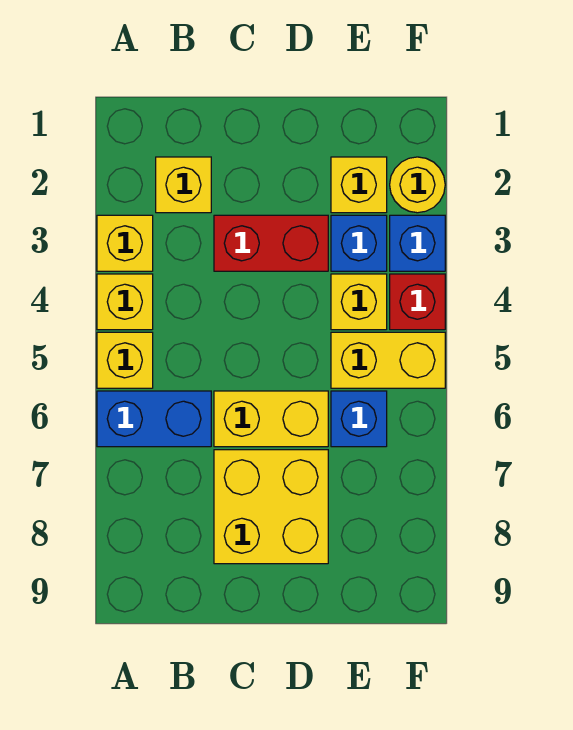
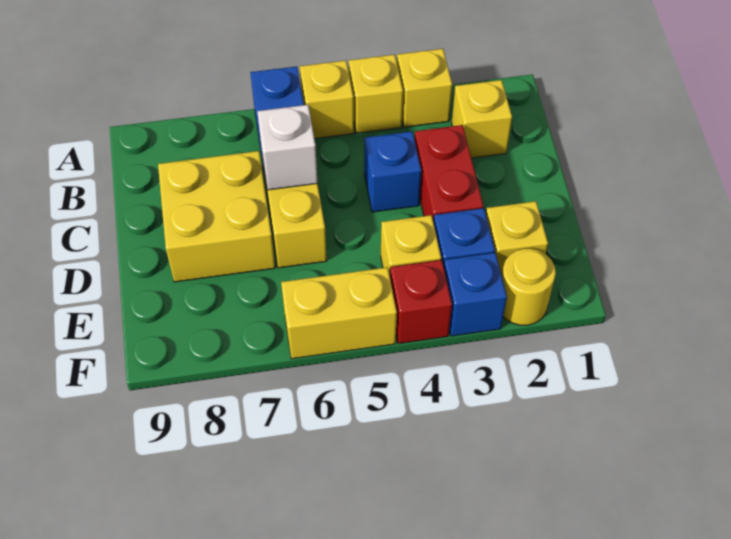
none -> white brick C6 level 2
yellow brick E5:F5 level 1 -> yellow brick F5:F6 level 1
blue brick E6 level 1 -> blue brick C4 level 1

